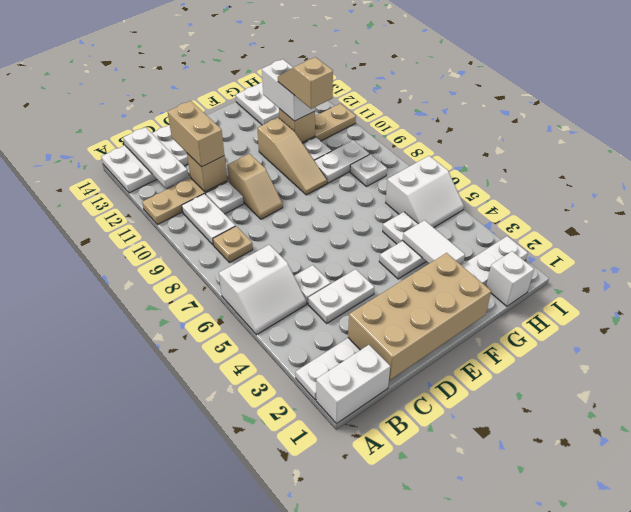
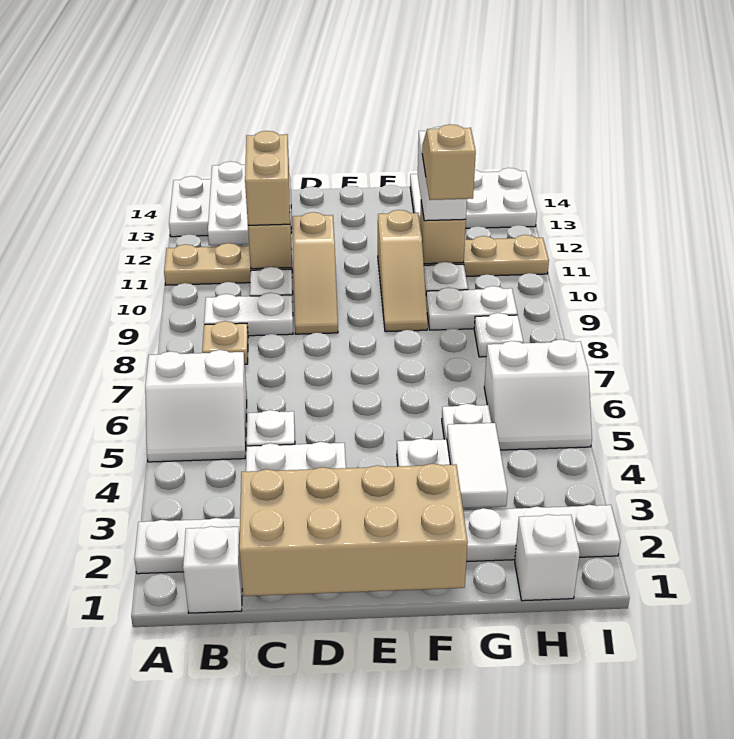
white brick A1:B1 level 1 -> white brick B1 level 1
white plate B9:B10 level 1 -> white plate B9:C9 level 1
tan slope D9:D10 level 1 top 10 -> tan slope D9:D11 level 1 top 11

